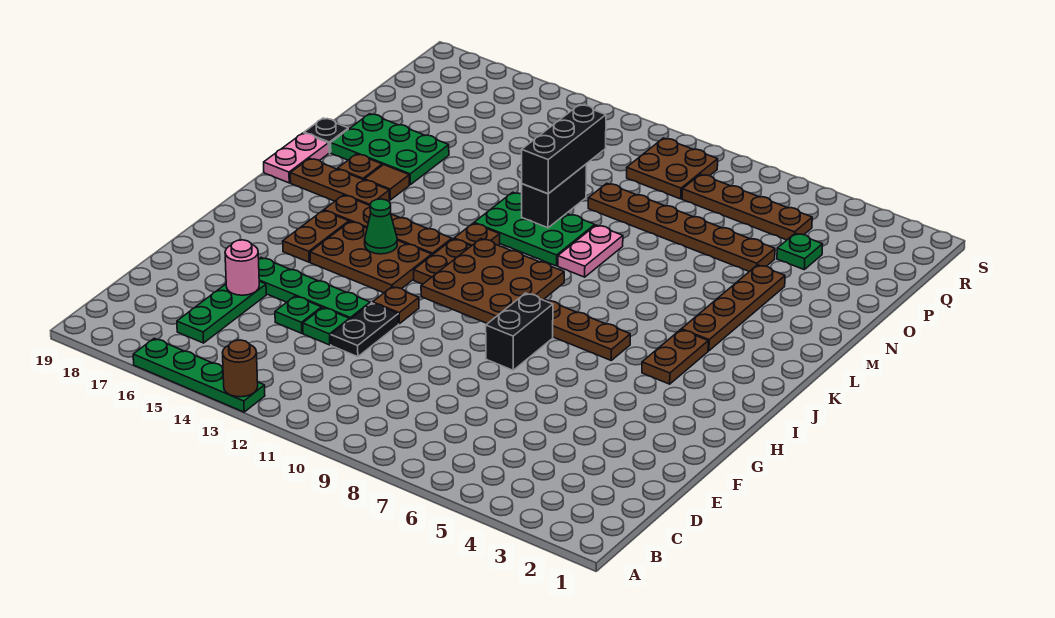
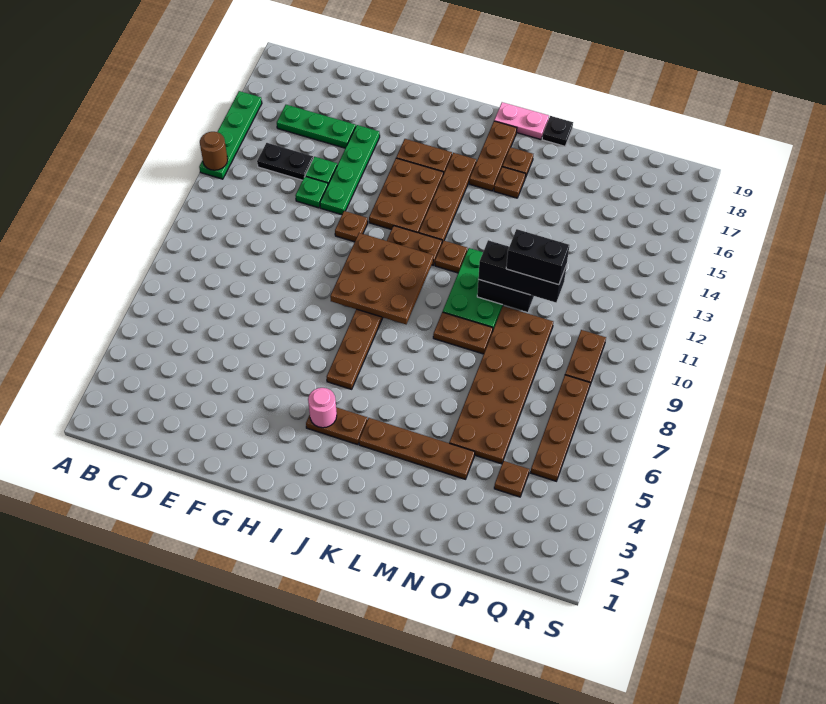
black plate E12:F12 level 1 -> black plate C14:D14 level 1
pink round brick E16 level 2 -> pink round brick I4 level 2
black brick G8:H8 level 1 -> black brick N11:O11 level 4
green cone I14 level 2 -> none
pink plate L9:M9 level 1 -> brown plate L9:M9 level 1
brown tile L16 level 1 -> brown plate L16 level 1
green plate M16:N18 level 1 -> none
brown plate O5:O10 level 1 -> brown plate N5:O10 level 1
green plate P4 level 1 -> brown plate P4 level 1
brown plate Q9:R10 level 1 -> brown plate Q9:Q10 level 1

